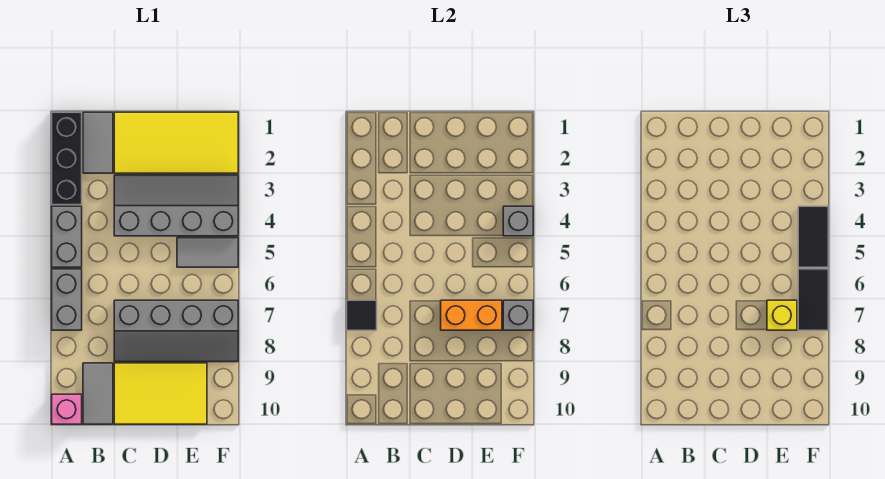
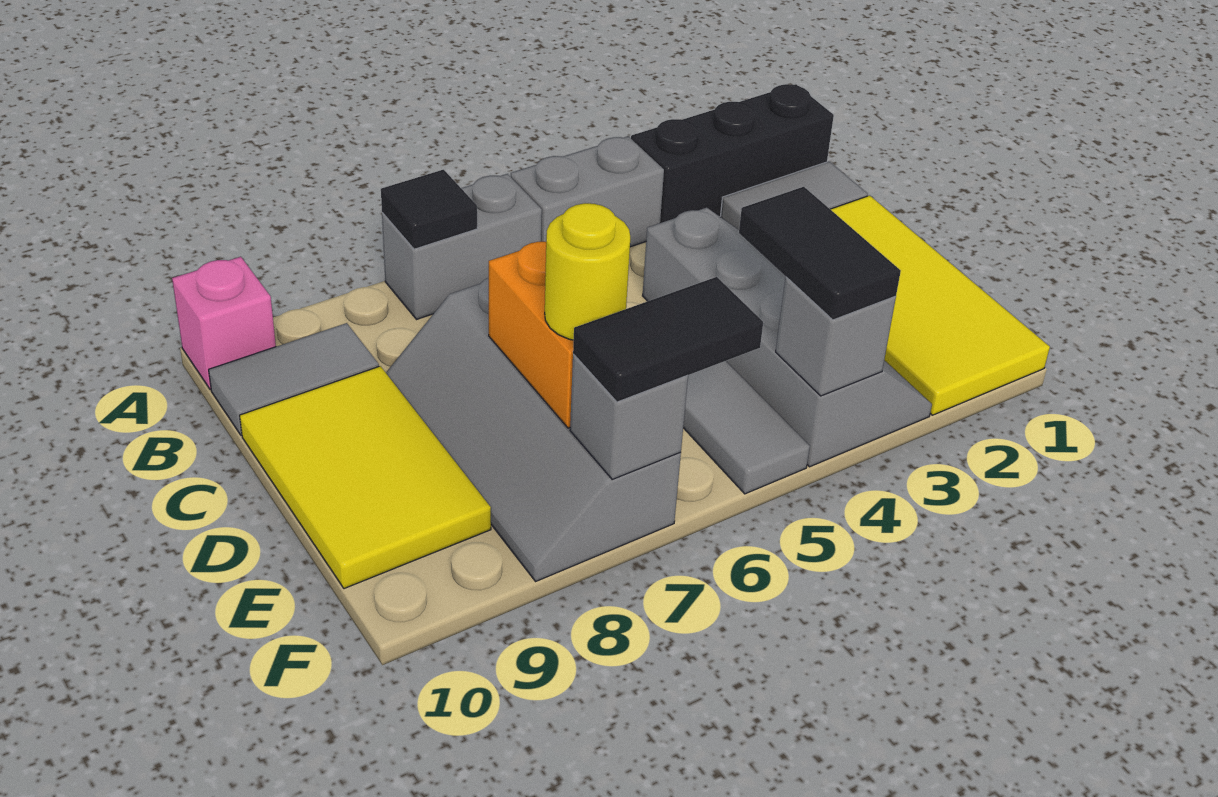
yellow brick E7 level 3 -> yellow round brick E7 level 3
black tile F4:F5 level 3 -> black tile E4:F4 level 3

